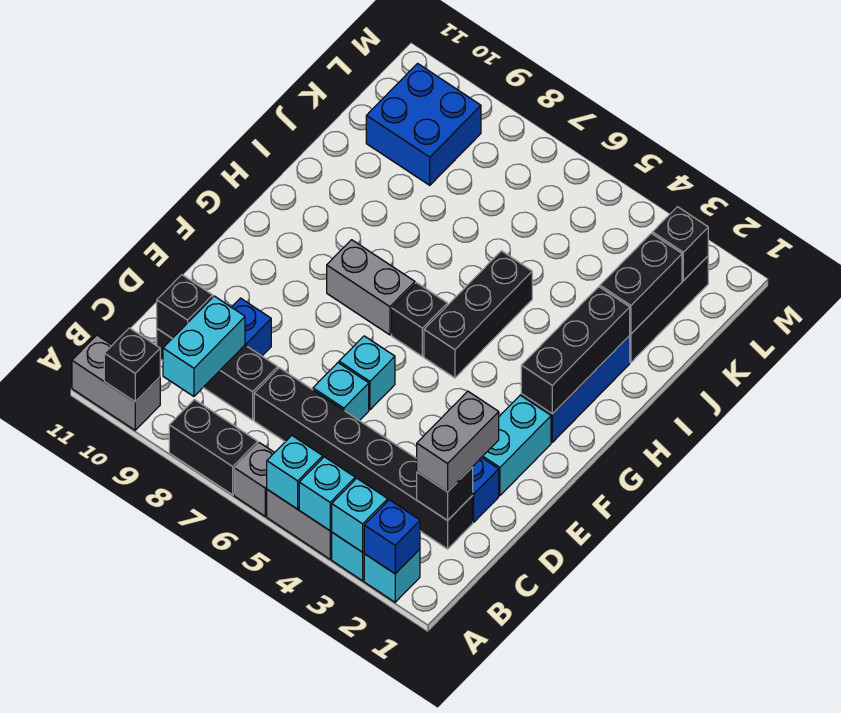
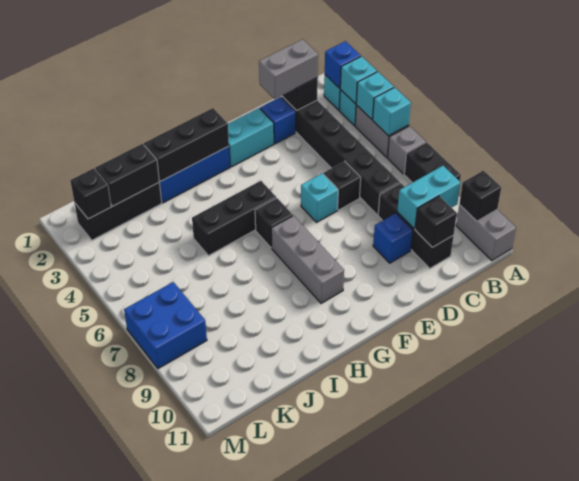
cyan brick D6 level 1 -> black brick D6 level 1
grey brick G7:G8 level 1 -> grey brick G7:G9 level 1
blue brick K9:L10 level 1 -> blue brick L7:M8 level 1

